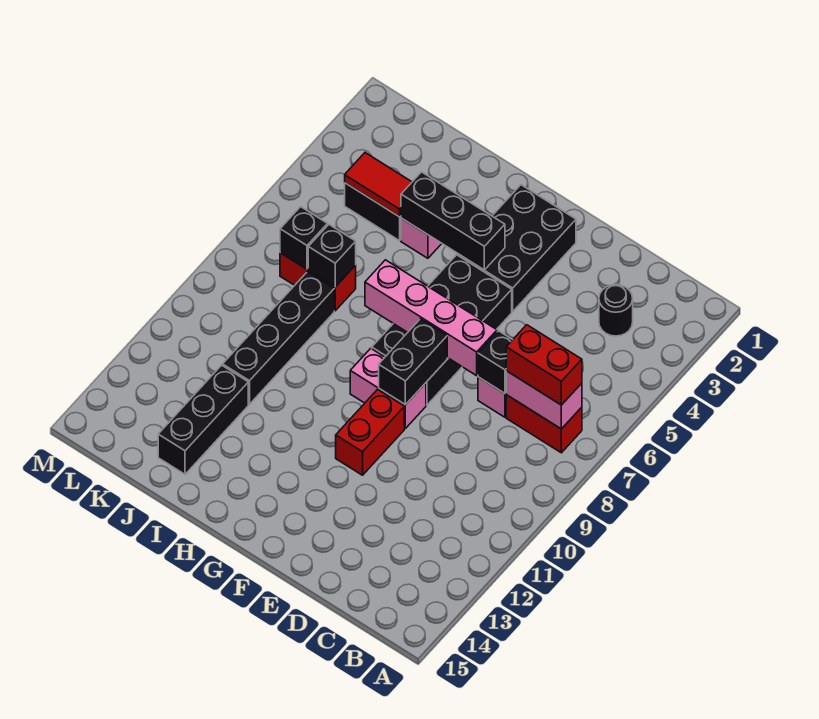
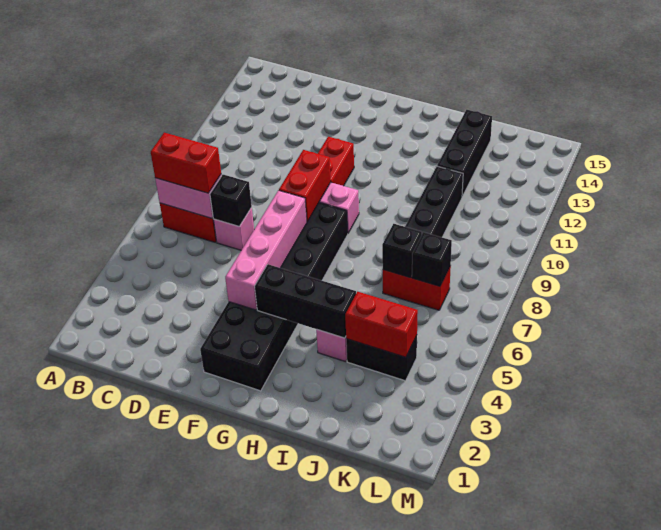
black round brick C3 level 1 -> none
pink brick E7:H7 level 2 -> pink brick F4:F7 level 2
black brick F8:F9 level 2 -> red brick F8:F9 level 2
red tile J4:K4 level 2 -> red brick J4:K4 level 2

